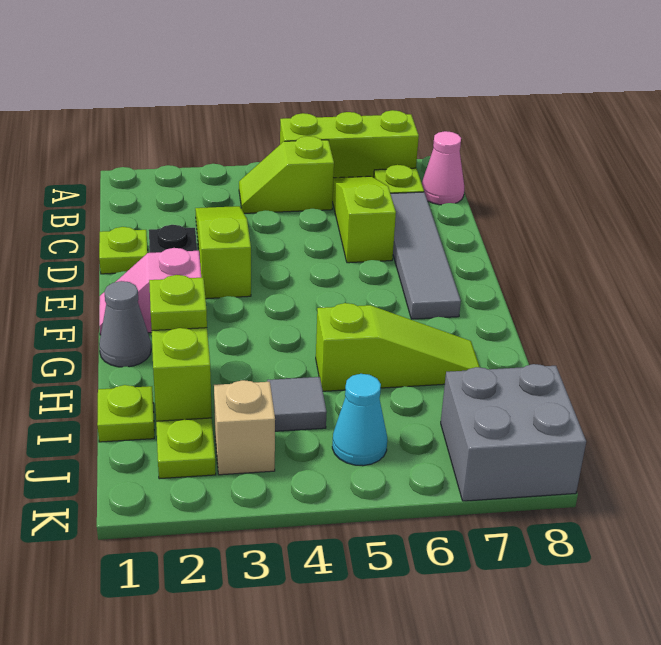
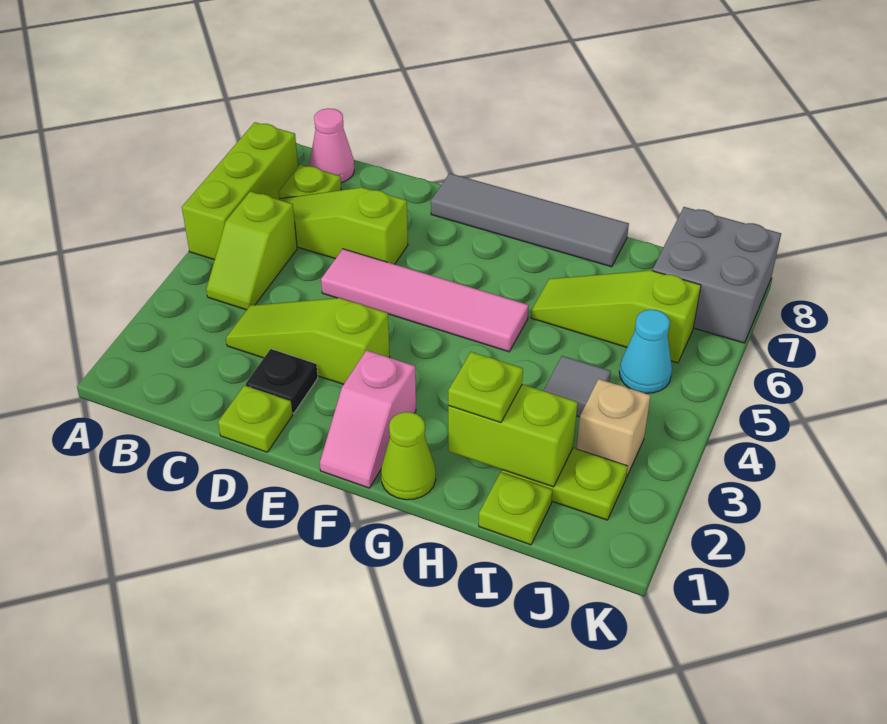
grey tile C7:F7 level 1 -> grey tile E8:H8 level 1
none -> pink tile D5:G5 level 1
grey cone G1 level 1 -> lime cone G1 level 1
lime slope H5:H7 level 1 top 5 -> lime slope H6:J6 level 1 top J

